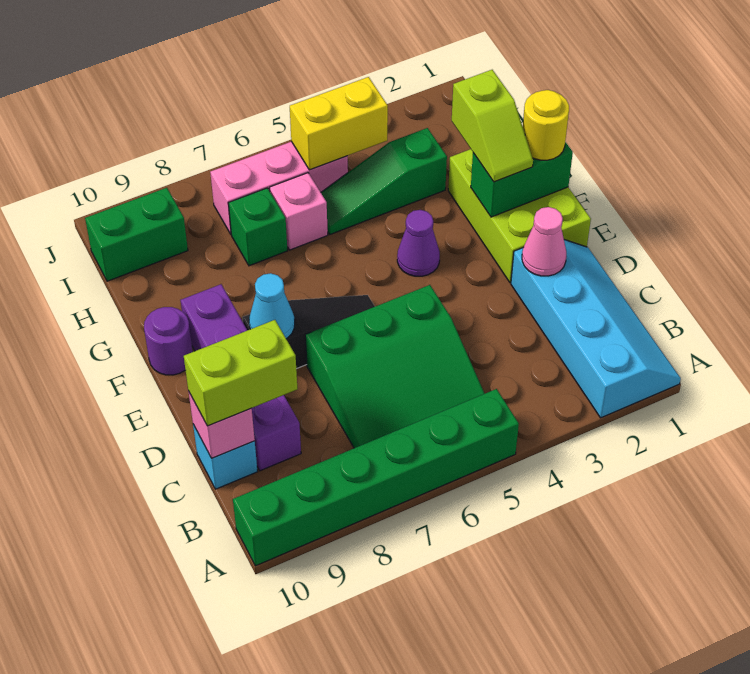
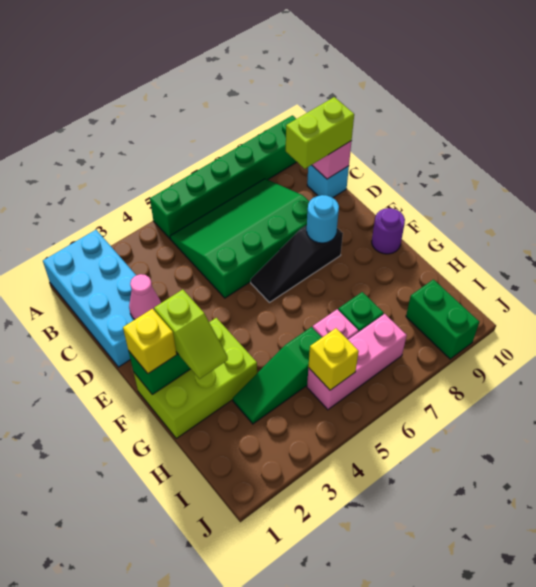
cyan slope A1:D2 level 1 top 2 -> cyan brick A1:D2 level 1
green slope B5:D7 level 1 top D -> green slope B5:D8 level 1 top D
purple brick C9:F9 level 1 -> none
lime brick E1:G2 level 1 -> lime brick F1:G3 level 1
cyan cone E8 level 2 -> cyan round brick E8 level 2
yellow round brick F1 level 3 -> yellow brick F1 level 3
lime slope F2:G2 level 3 top G -> lime slope F2:G2 level 3 top F
purple cone F4 level 1 -> none
green slope H3:H5 level 1 top 3 -> green slope H3:H5 level 1 top 5
yellow brick I4:I5 level 2 -> yellow brick I5 level 2
green brick I9:I10 level 1 -> green brick I9:J9 level 1

